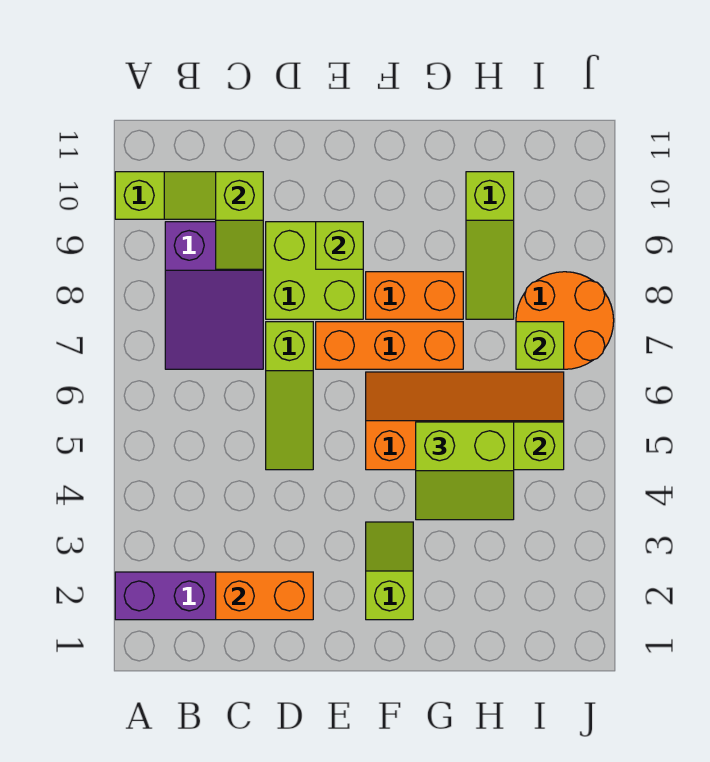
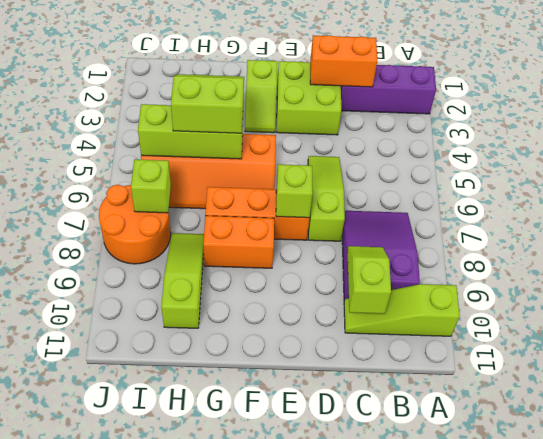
lime brick D8:E9 level 1 -> lime brick D2:E3 level 1
lime brick E9 level 2 -> lime brick E7 level 2

